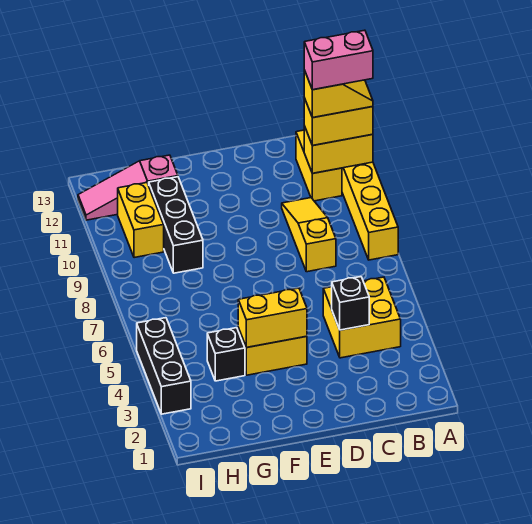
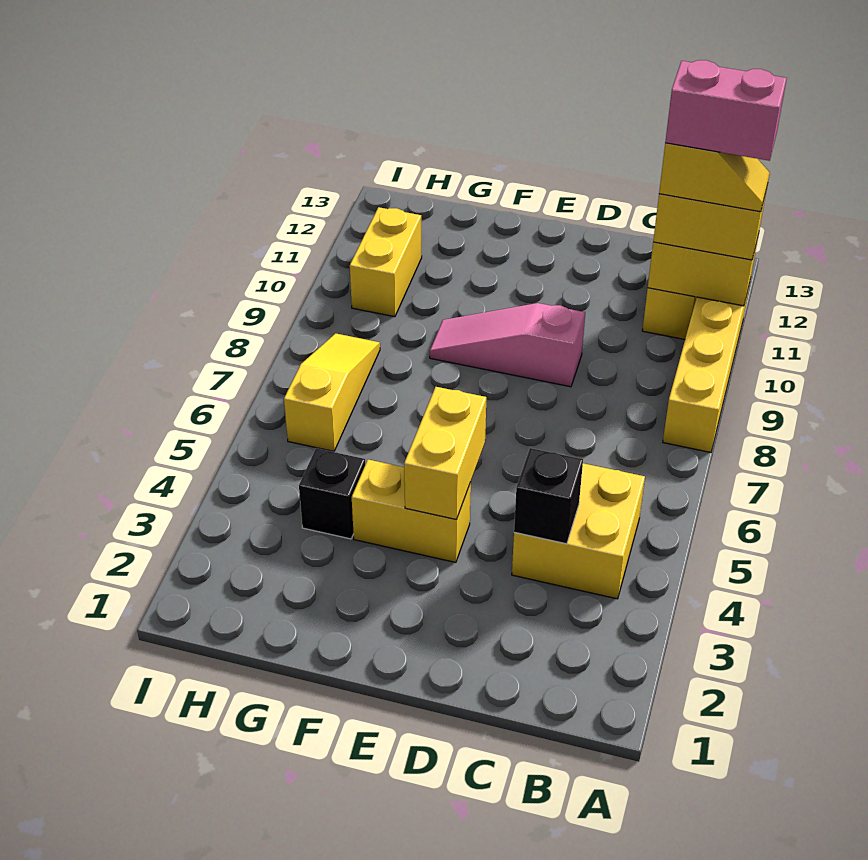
yellow slope C8:C10 level 1 top 8 -> yellow slope H6:H8 level 1 top 6
yellow brick E4:F4 level 2 -> yellow brick E4:E5 level 2
black brick G9:G11 level 1 -> none
pink slope G12:I12 level 1 top G -> pink slope D9:F9 level 1 top D
black brick I3:I5 level 1 -> none

